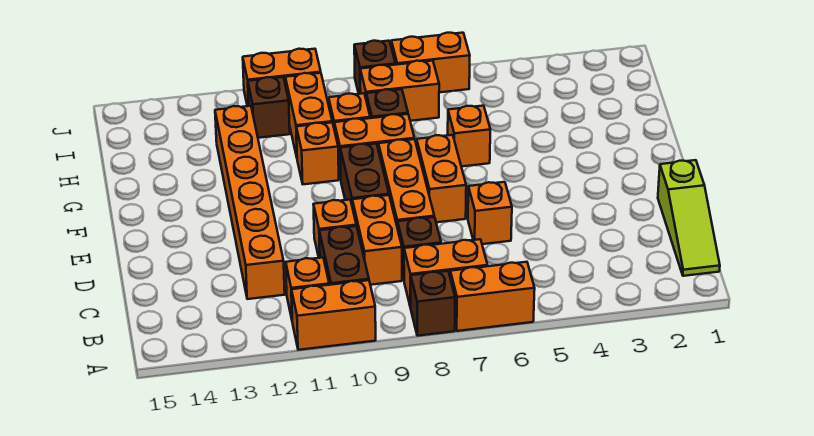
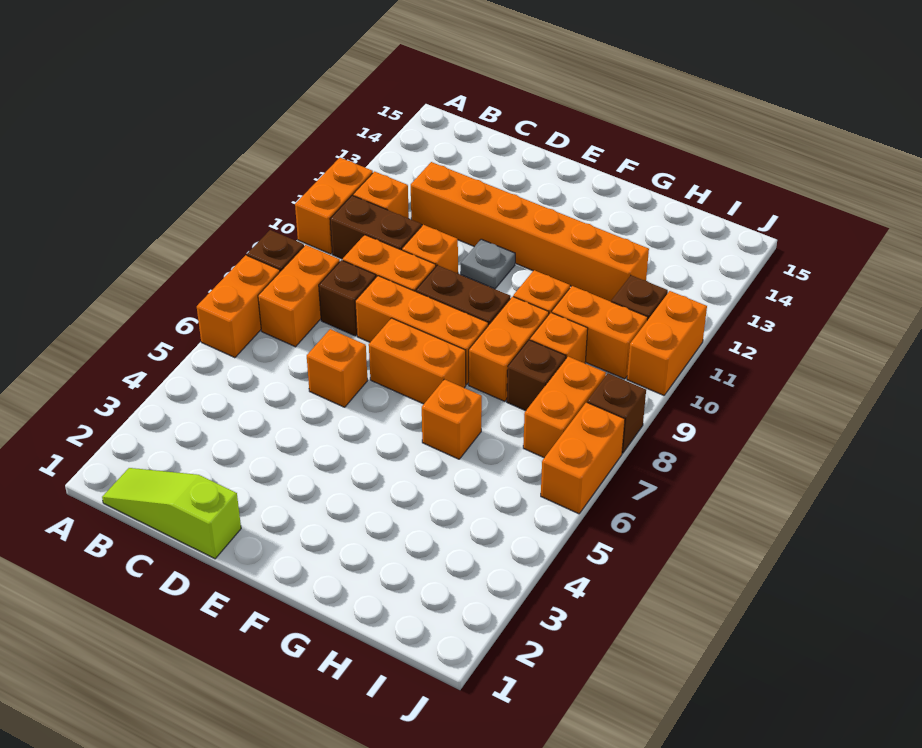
none -> grey plate E11 level 1

